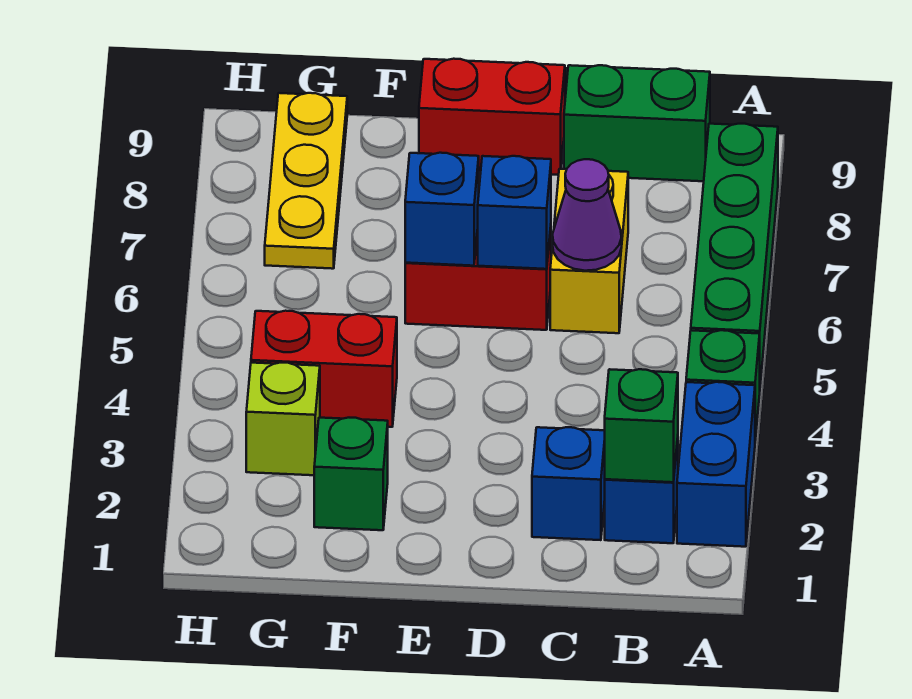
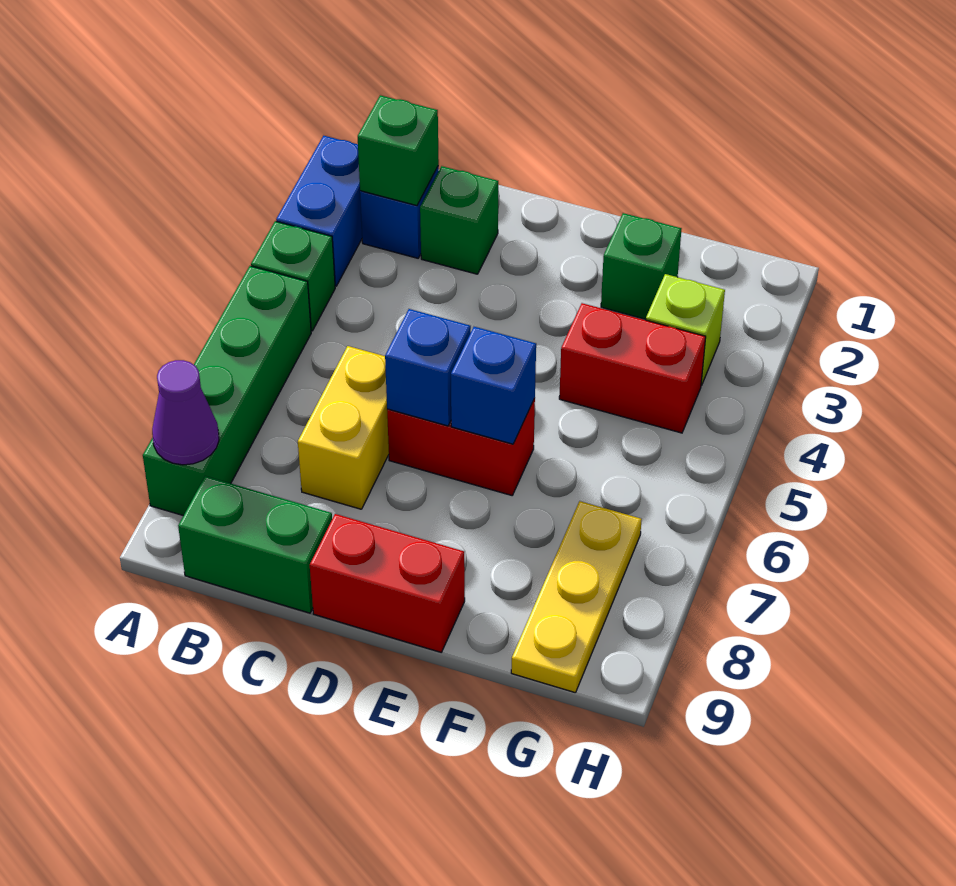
blue brick C2 level 1 -> green brick C2 level 1
purple cone C6 level 2 -> purple cone A8 level 2

